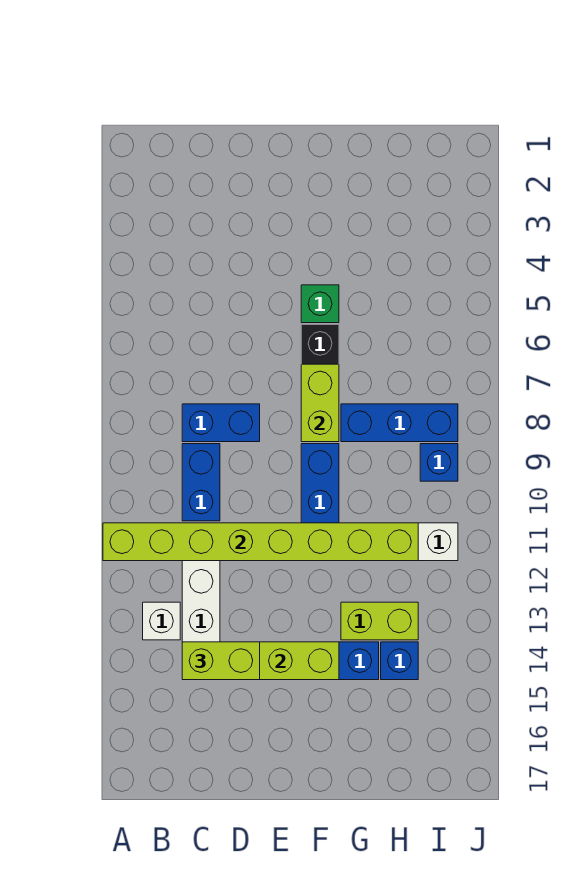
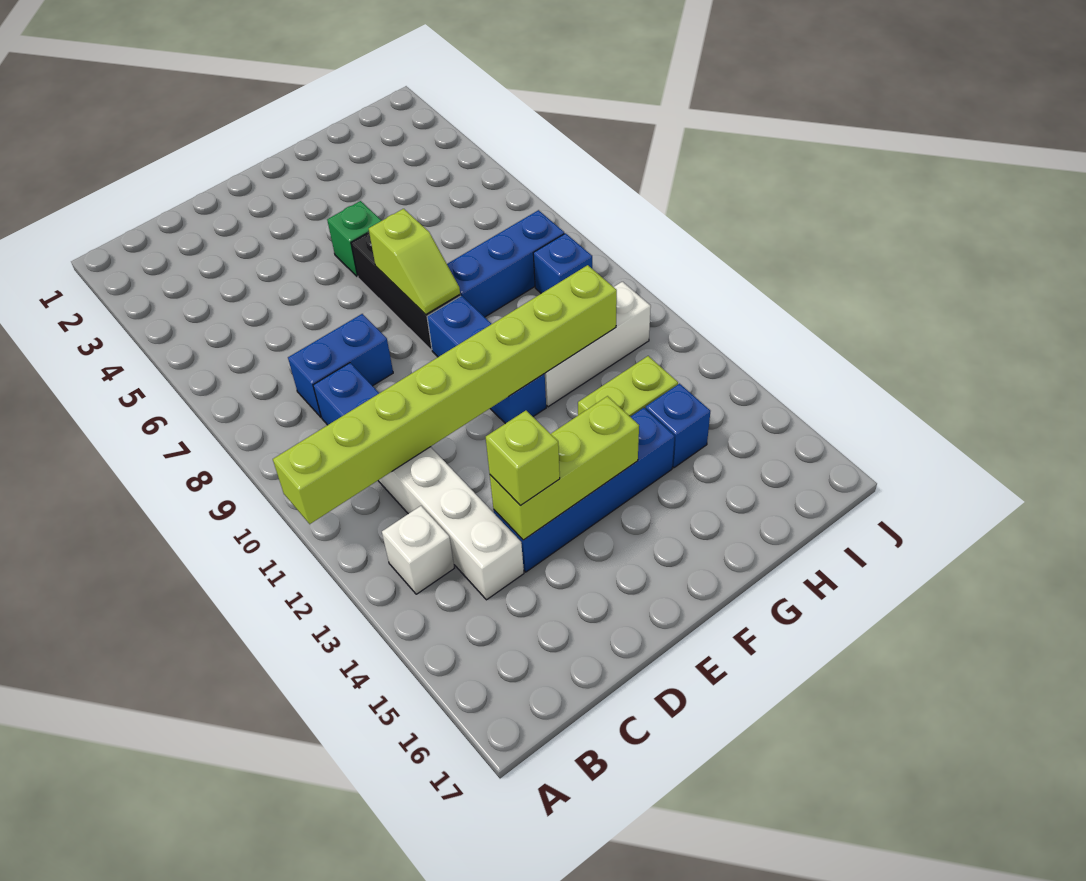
lime brick C14:D14 level 3 -> lime brick D14 level 3
lime brick F7:F8 level 2 -> lime slope F7:F8 level 2 top 7

